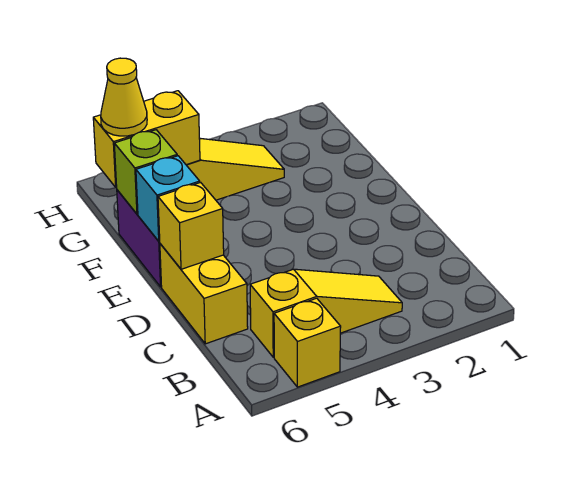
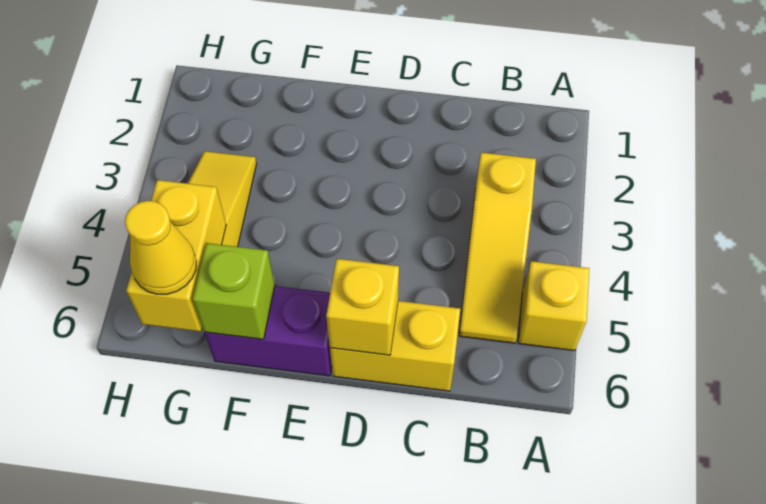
yellow slope B3:B5 level 1 top 5 -> yellow slope B3:B5 level 1 top 3
cyan brick E6 level 2 -> none

